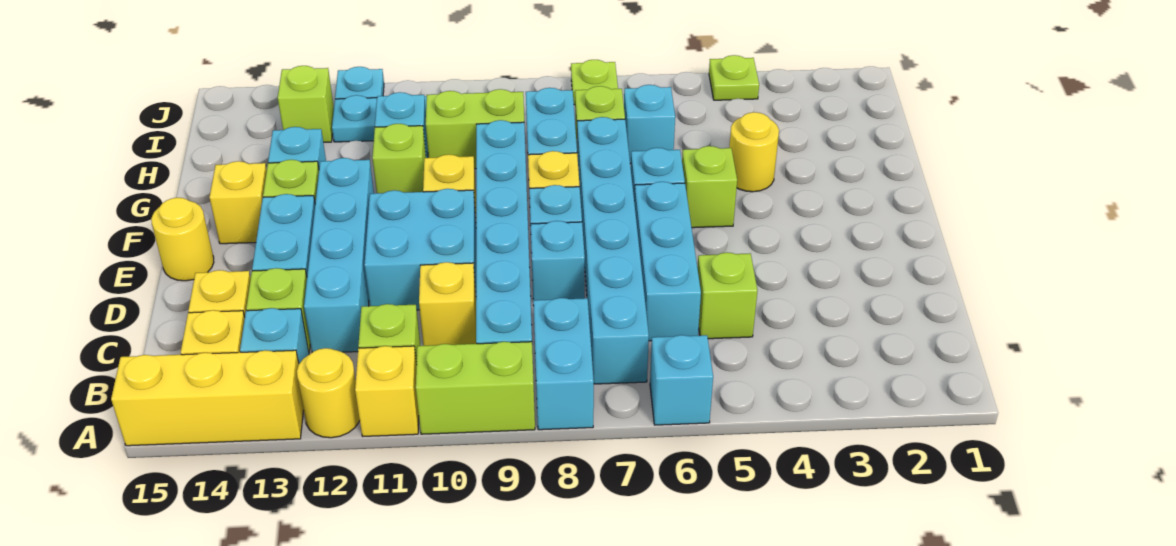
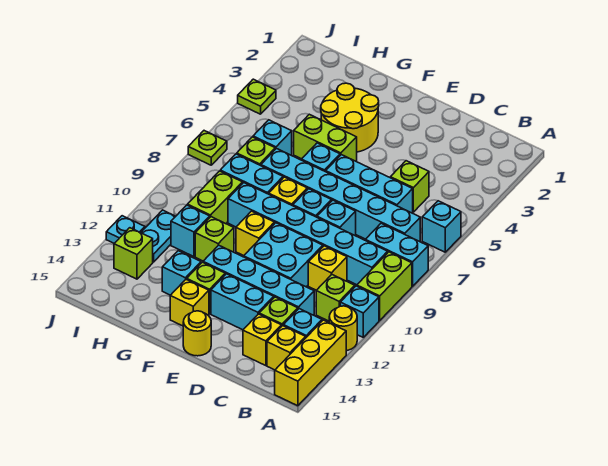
yellow brick A11 level 1 -> cyan brick A11 level 1
lime brick F5 level 1 -> lime brick F5:G5 level 1
yellow round brick G4 level 1 -> yellow round brick F3:G4 level 1

